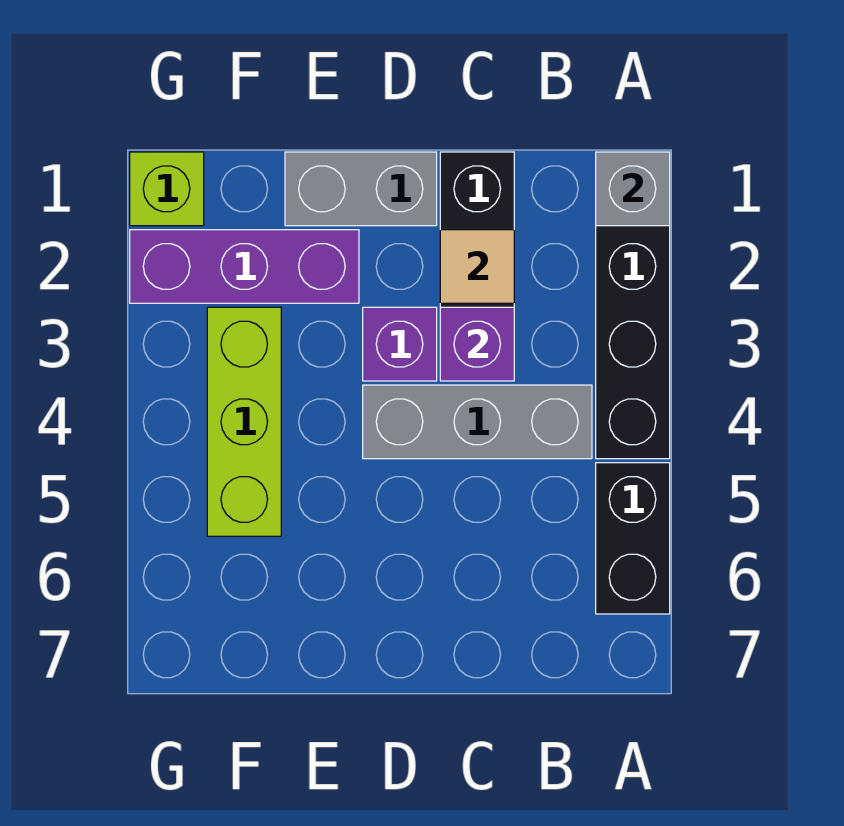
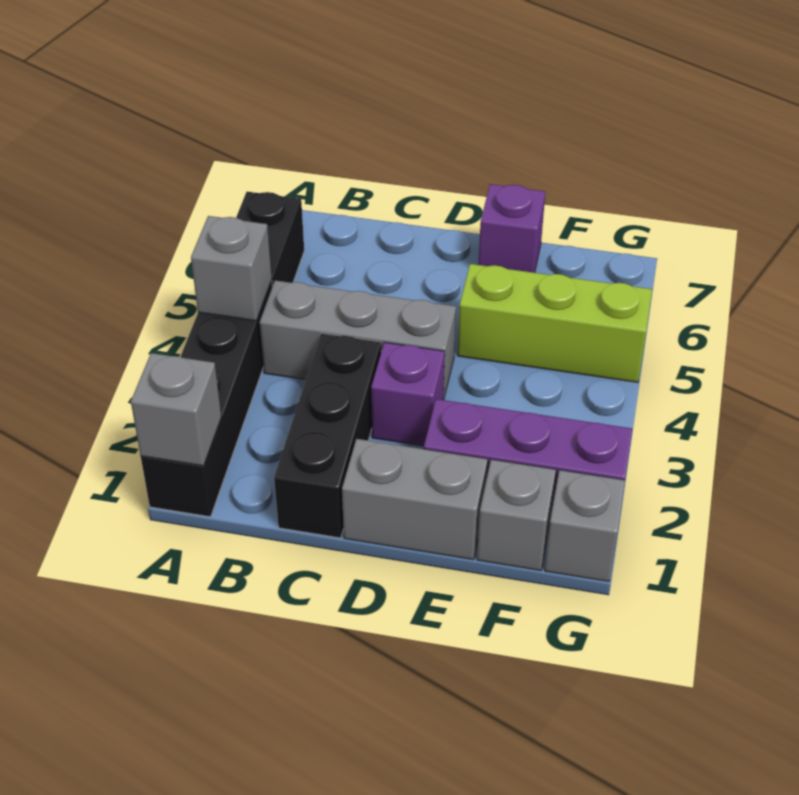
none -> grey brick A4 level 2
tan tile C2 level 2 -> none
purple brick C3 level 2 -> purple brick E7 level 1
none -> grey brick F1 level 1
lime brick F3:F5 level 1 -> lime brick E5:G5 level 1
lime brick G1 level 1 -> grey brick G1 level 1

